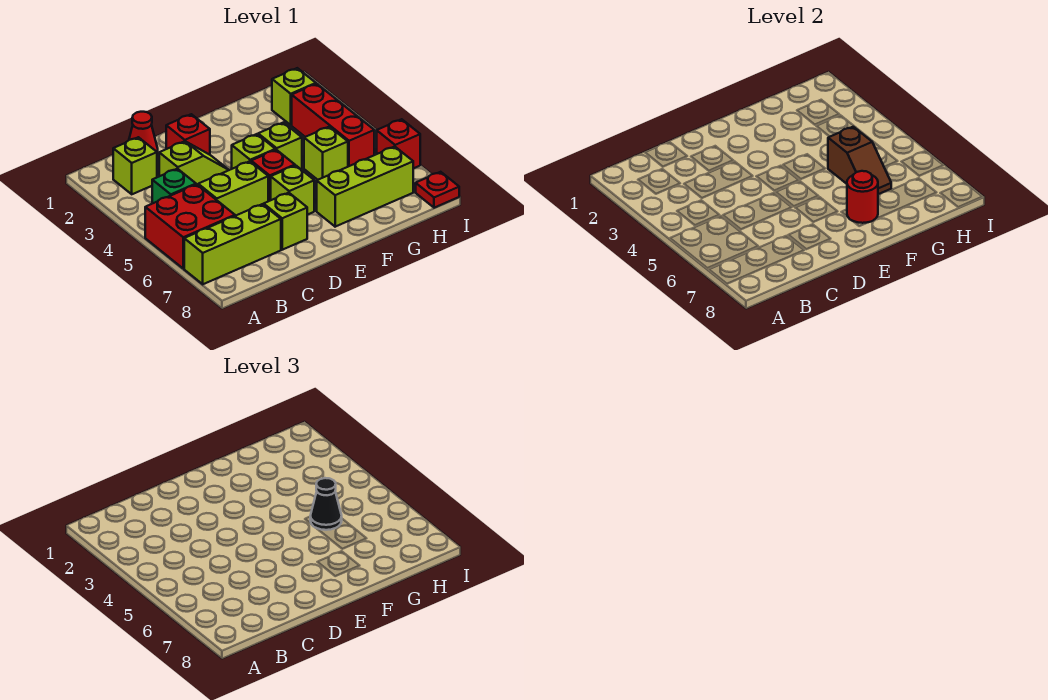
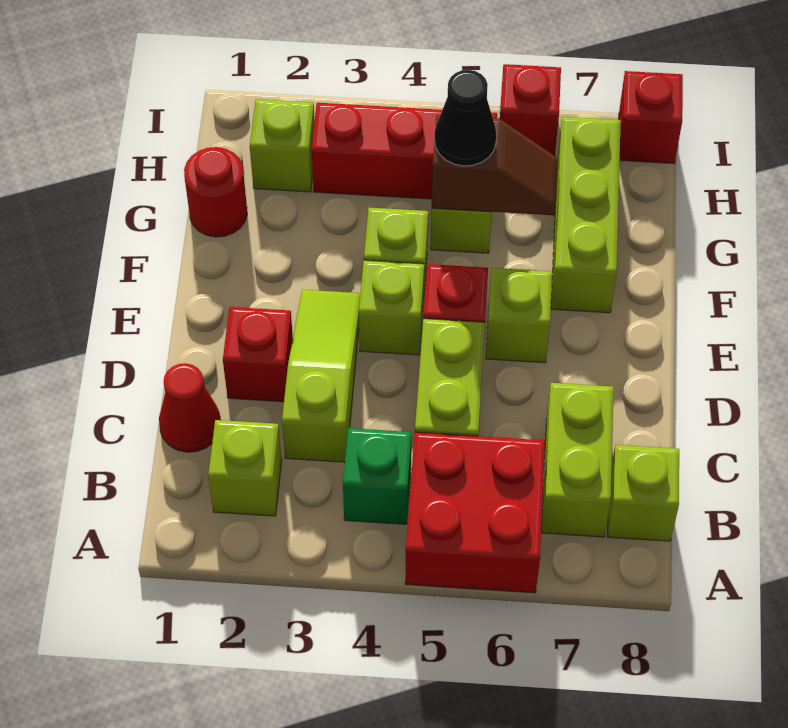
lime brick A7:C7 level 1 -> lime brick B7:C7 level 1
lime slope C3:D3 level 1 top C -> lime slope C3:E3 level 1 top C
lime brick D7 level 1 -> lime brick B8 level 1
red round brick F7 level 2 -> red round brick G1 level 1
red plate I8 level 1 -> red brick I8 level 1

